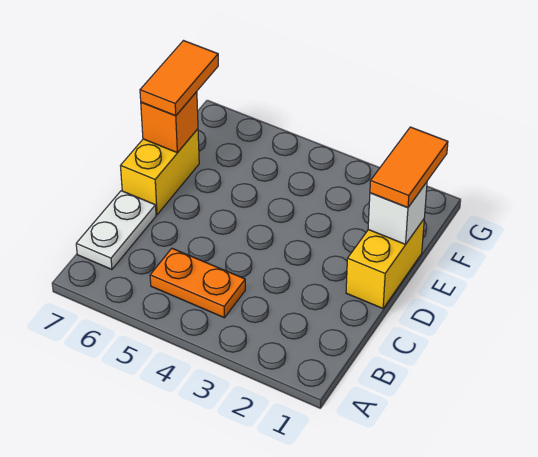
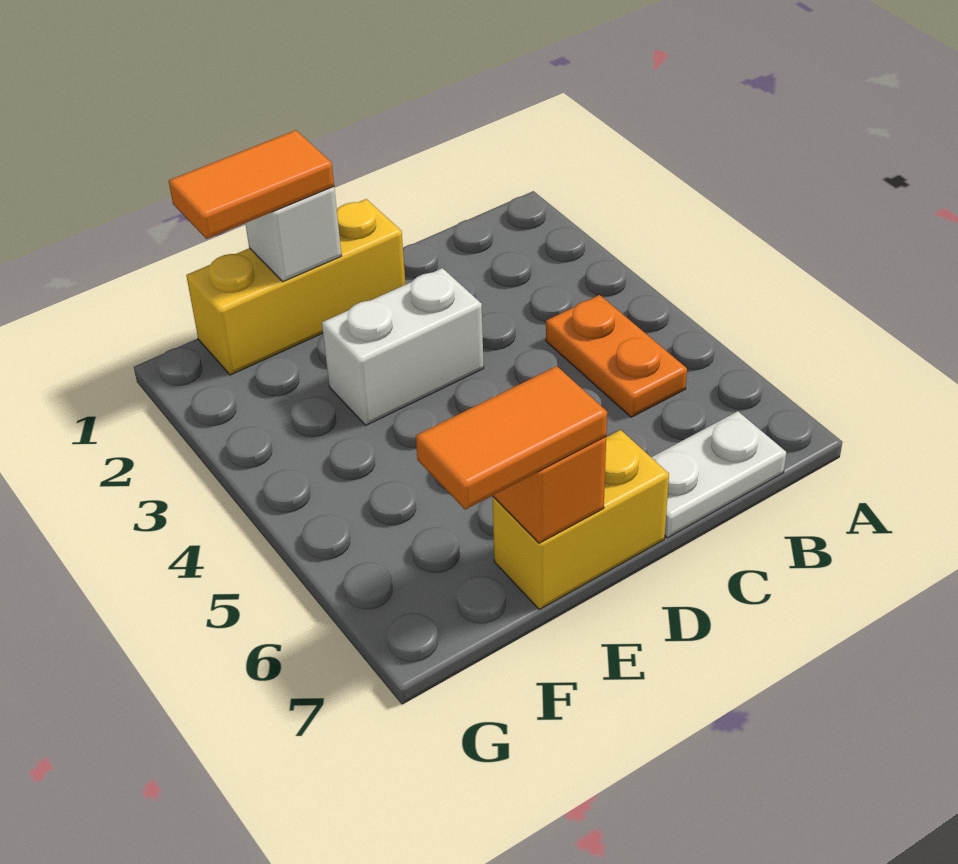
yellow brick D1:E1 level 1 -> yellow brick D1:F1 level 1
none -> white brick D3:E3 level 1

